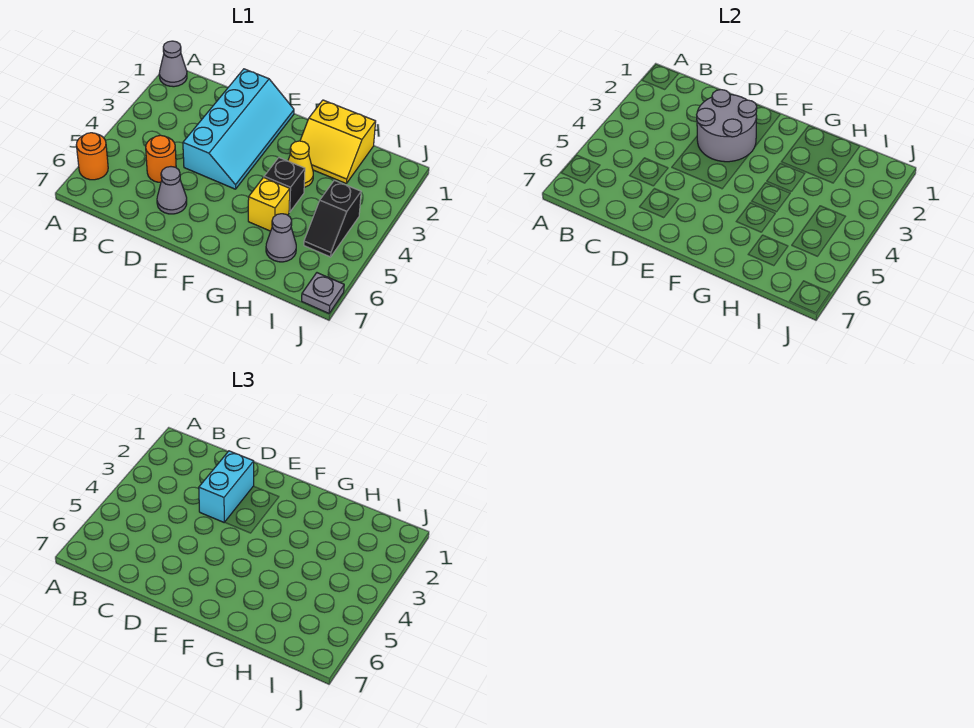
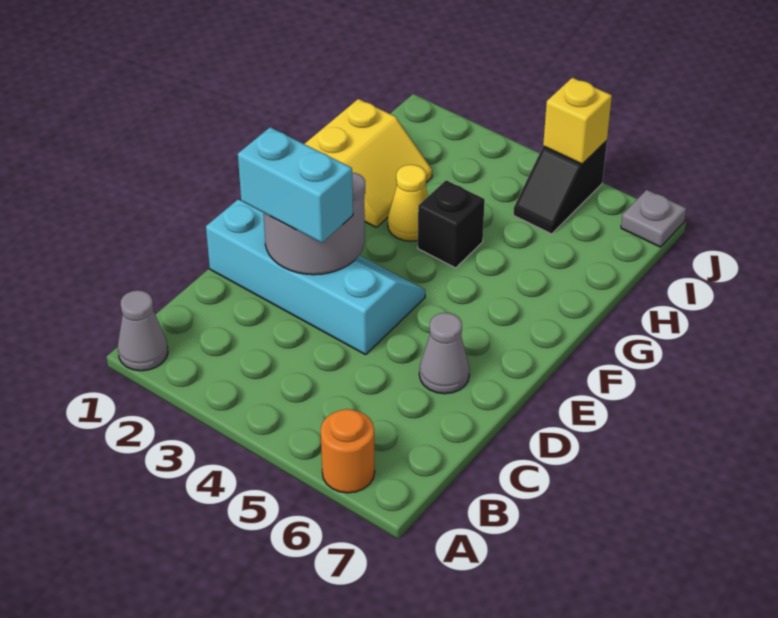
orange round brick C5 level 1 -> none
yellow brick G5 level 1 -> yellow brick J5 level 2
grey cone H6 level 1 -> none
black slope I4:I5 level 1 top 4 -> black slope I5:J5 level 1 top J

